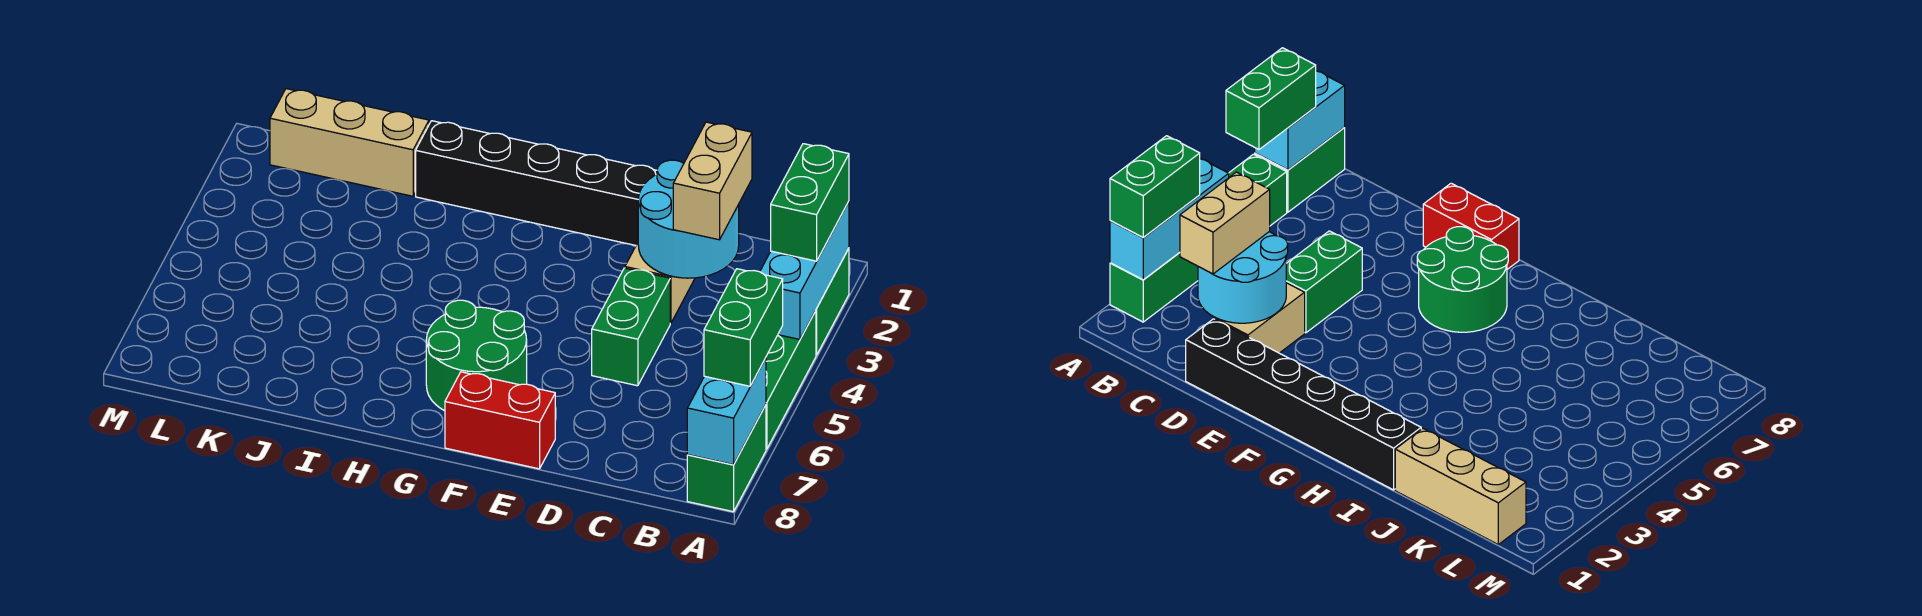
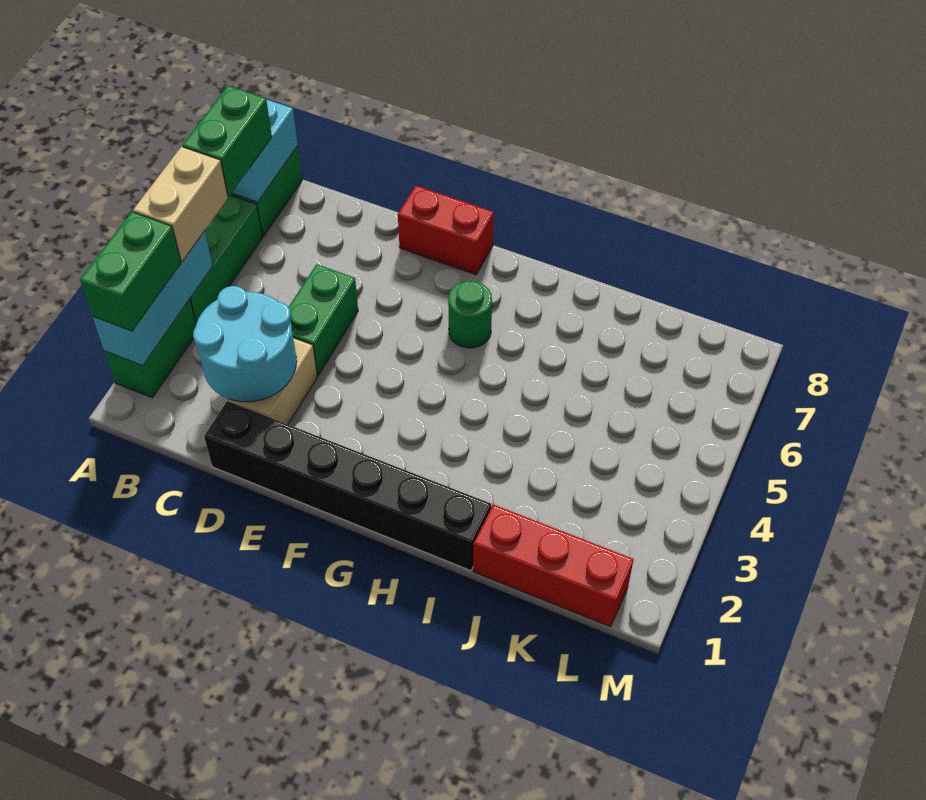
tan brick C2:C3 level 3 -> tan brick A4:A5 level 3
green round brick F6:G7 level 1 -> green round brick G6 level 1
tan brick J1:L1 level 1 -> red brick J1:L1 level 1

